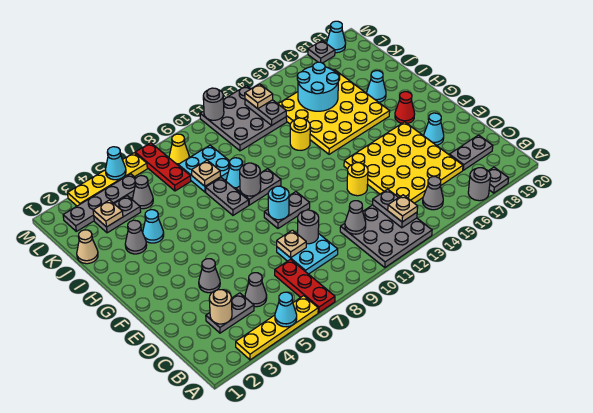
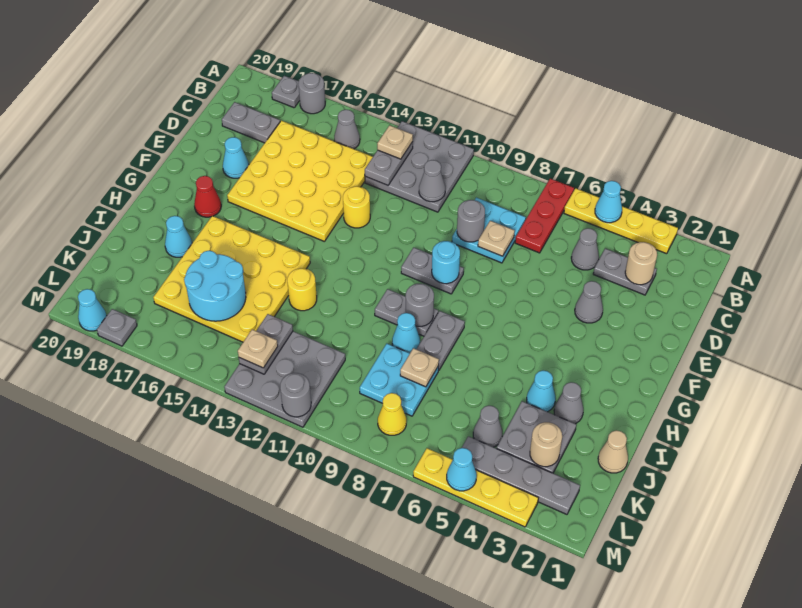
grey plate K3:K4 level 1 -> grey plate J3:K4 level 1
tan plate K3 level 2 -> tan round brick K3 level 2
red plate K7:M7 level 1 -> none

